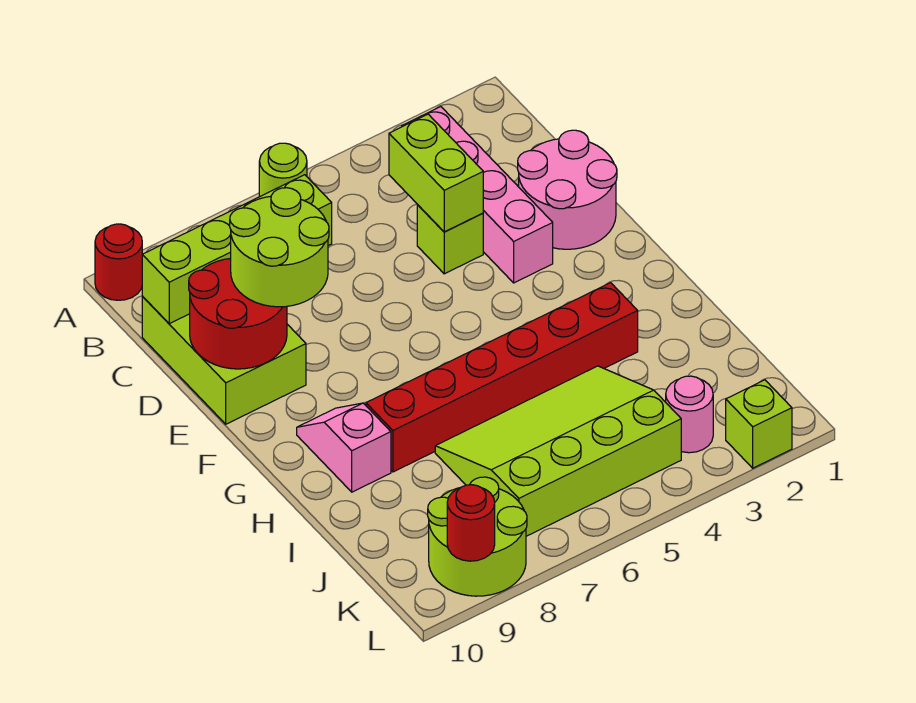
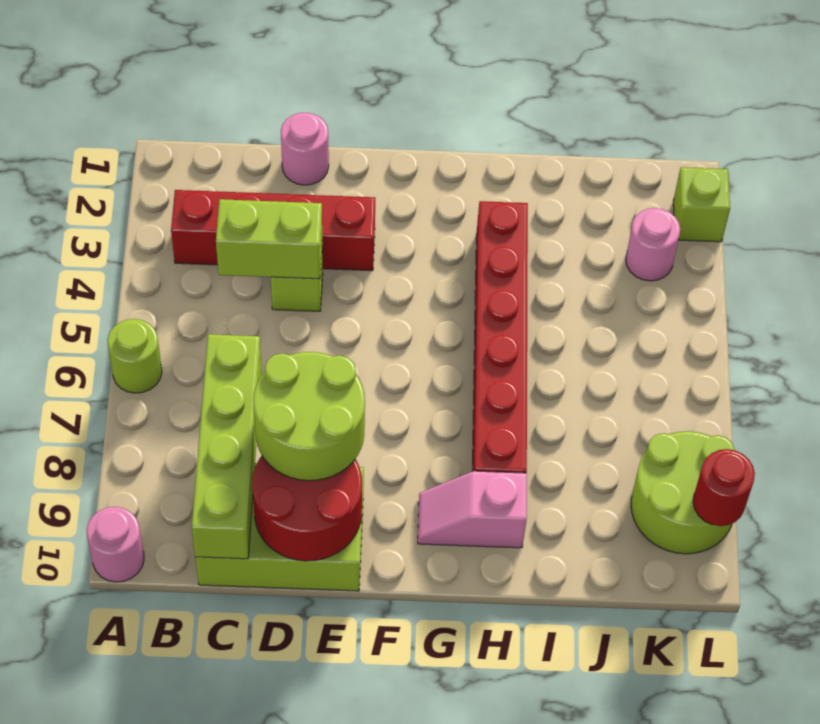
red round brick A10 level 1 -> pink round brick A10 level 1
pink brick B3:E3 level 1 -> red brick B3:E3 level 1
pink round brick D1:E2 level 1 -> pink round brick D1 level 1
lime slope I4:K7 level 1 top K -> none

